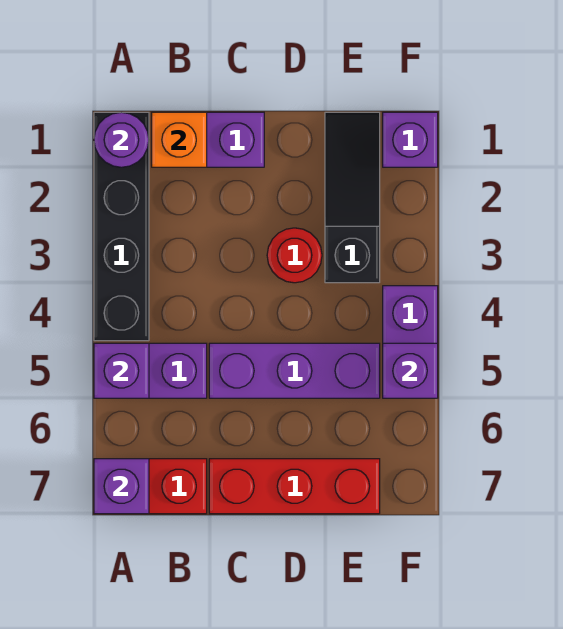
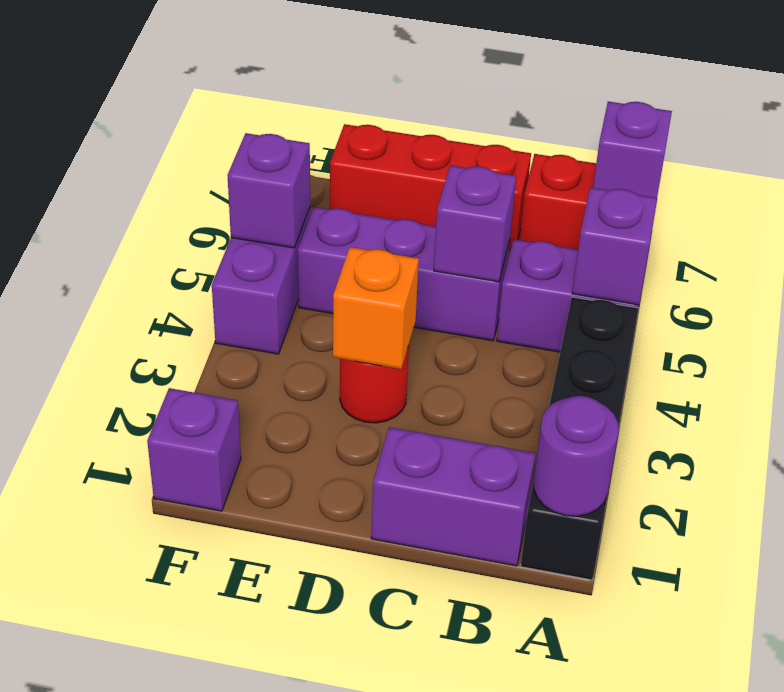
orange brick B1 level 2 -> orange brick D3 level 2
none -> purple brick C5 level 2
black slope E1:E3 level 1 top 3 -> none

